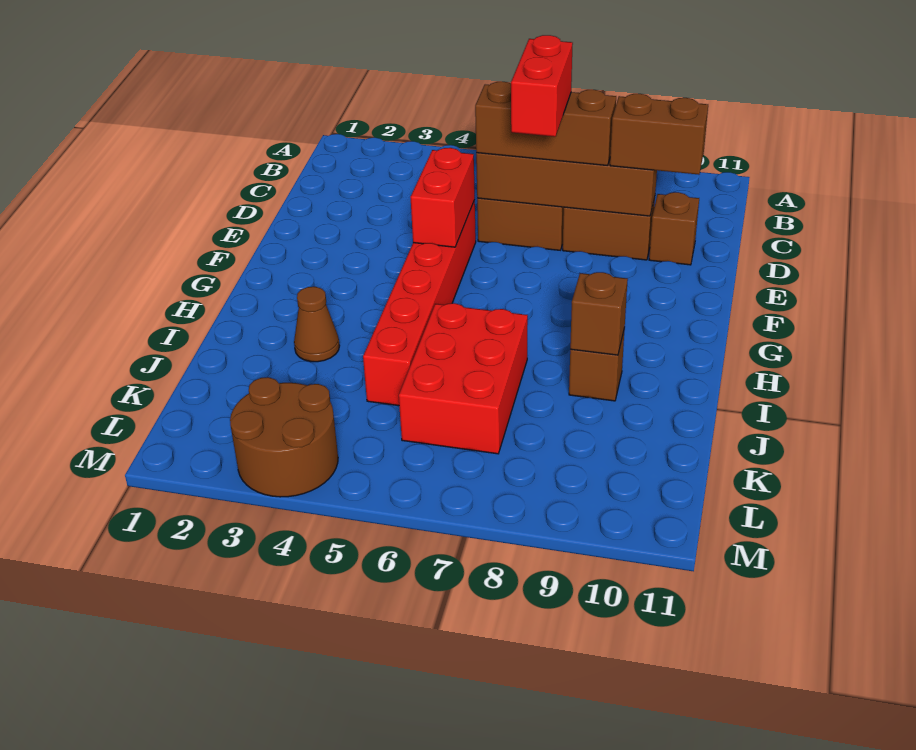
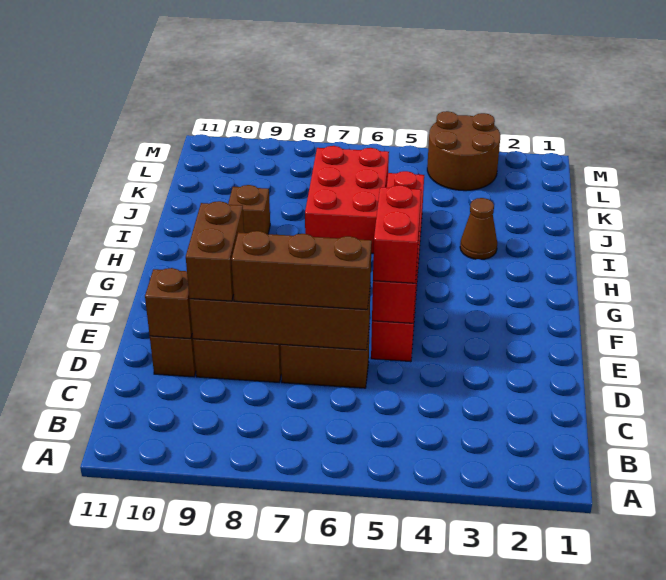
red brick D7:E7 level 4 -> red brick E5:F5 level 3
brown brick D9:D10 level 3 -> brown brick D9:E9 level 3
brown brick I9 level 2 -> brown brick D10 level 2

